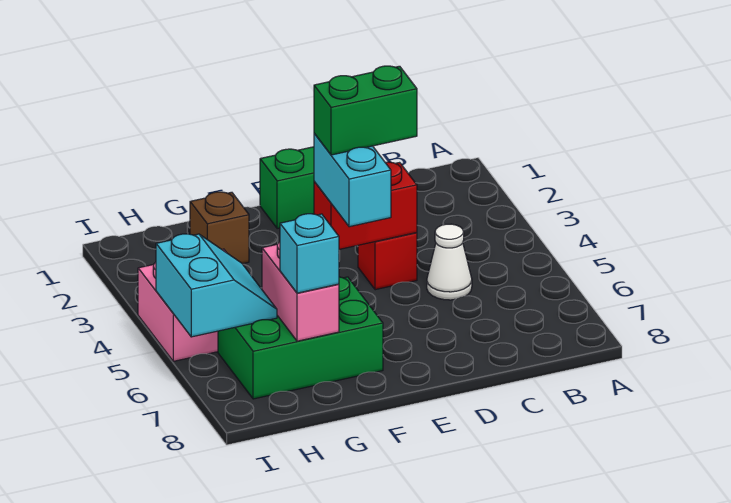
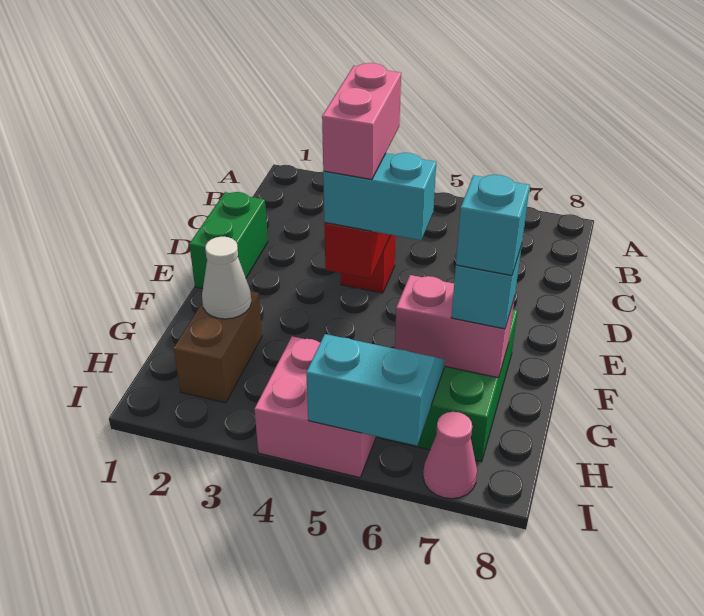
white cone C5 level 1 -> white cone G2 level 2
green brick D4:E4 level 4 -> pink brick D4:E4 level 4
brown brick G2 level 1 -> brown brick G2:H2 level 1
none -> cyan brick G7 level 4
none -> pink cone I7 level 1

